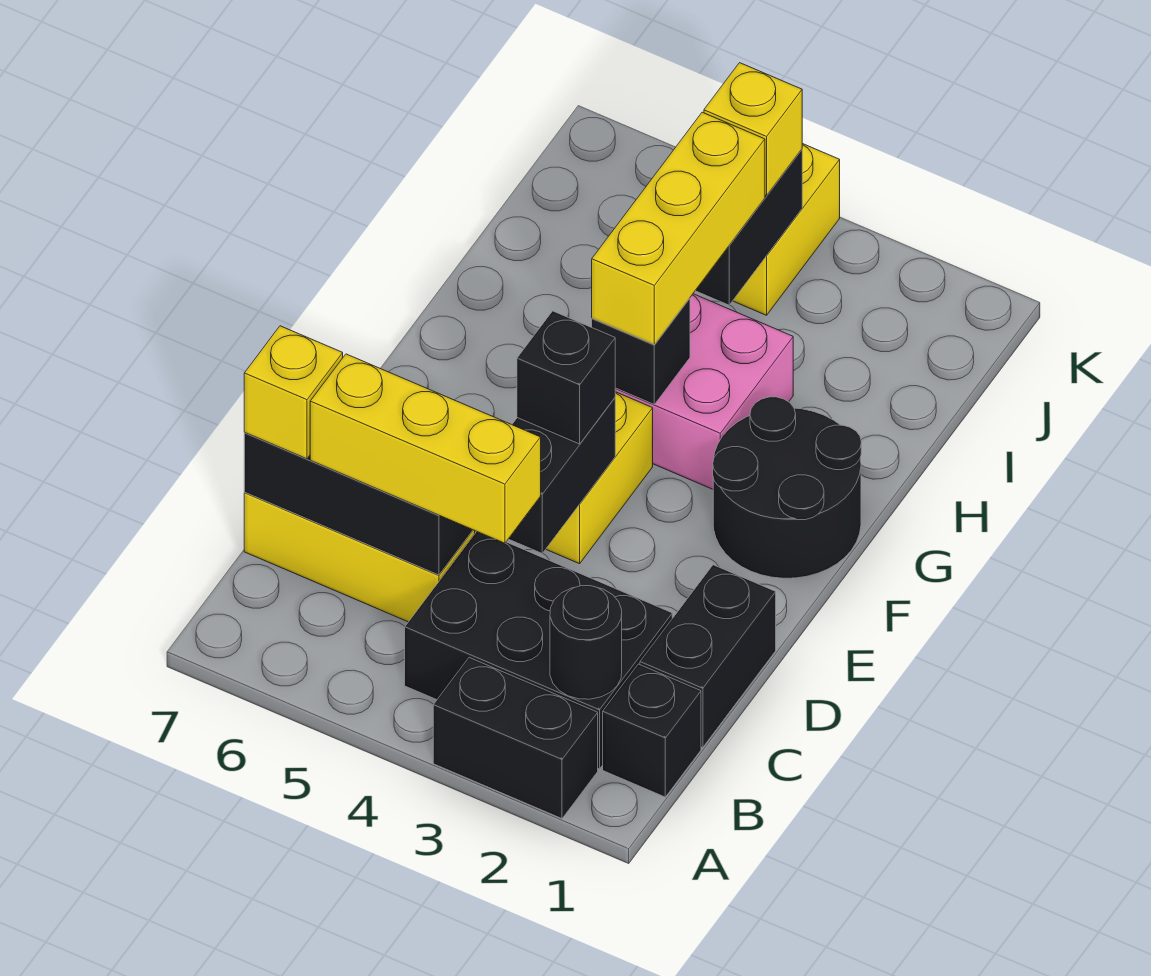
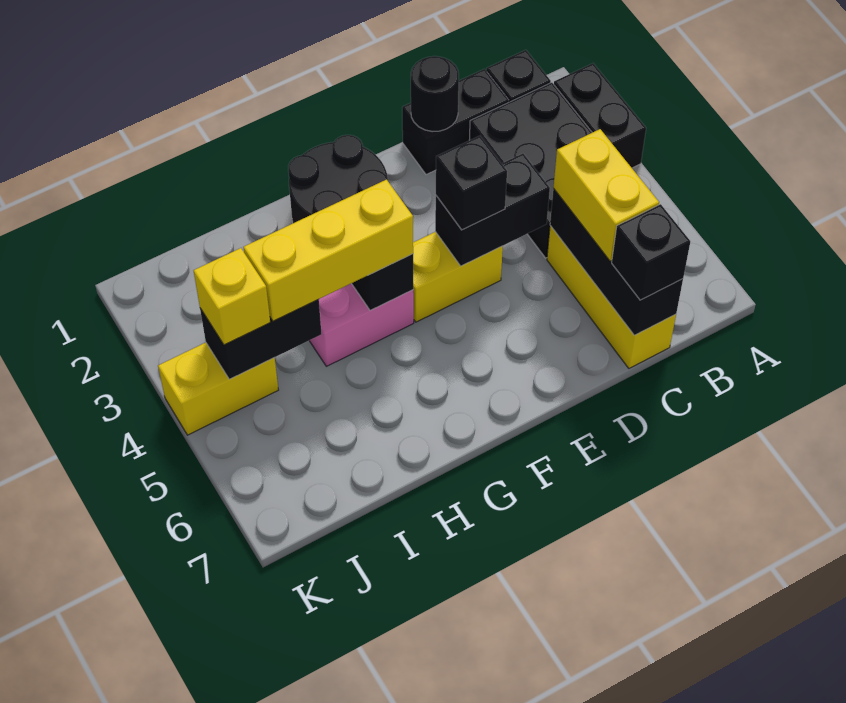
black round brick B2 level 2 -> black round brick D1 level 2
yellow brick C4:C6 level 3 -> yellow brick C5:C6 level 3
yellow brick C7 level 3 -> black brick C7 level 3

